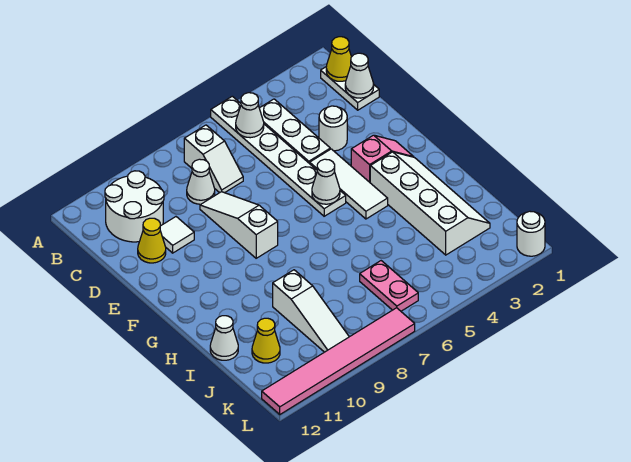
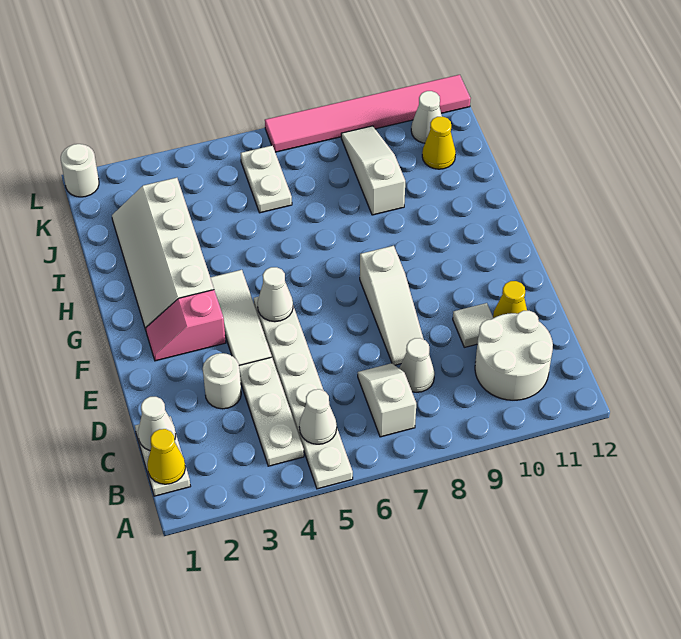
white cone I12 level 1 -> white cone K11 level 1
pink plate J6:K6 level 1 -> white plate J6:K6 level 1

